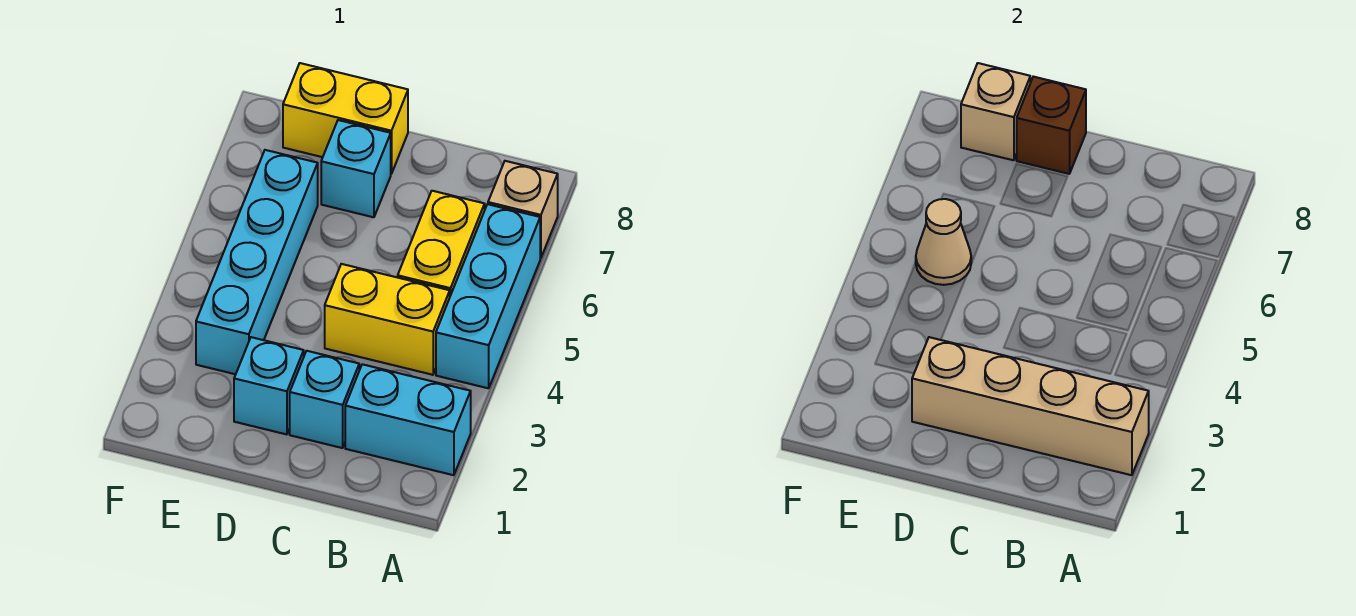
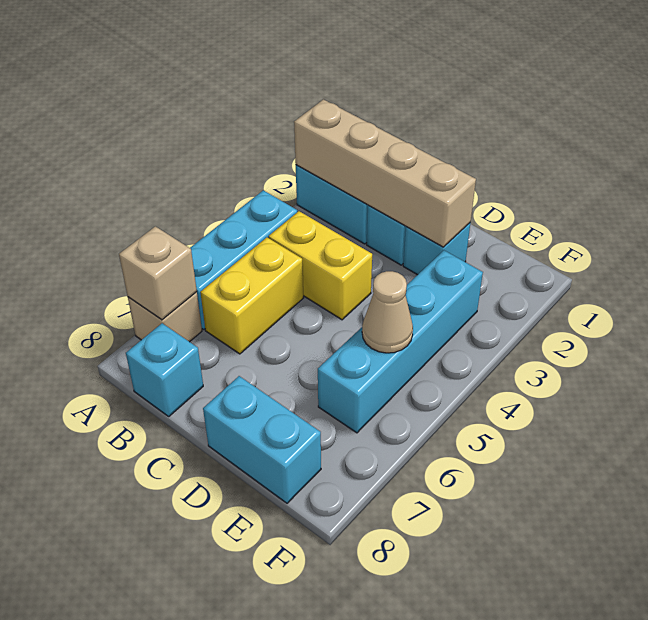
cyan brick D7 level 1 -> cyan brick B8 level 1
yellow brick D8:E8 level 1 -> cyan brick D8:E8 level 1
brown brick D8 level 2 -> none
tan brick E8 level 2 -> tan brick A7 level 2

